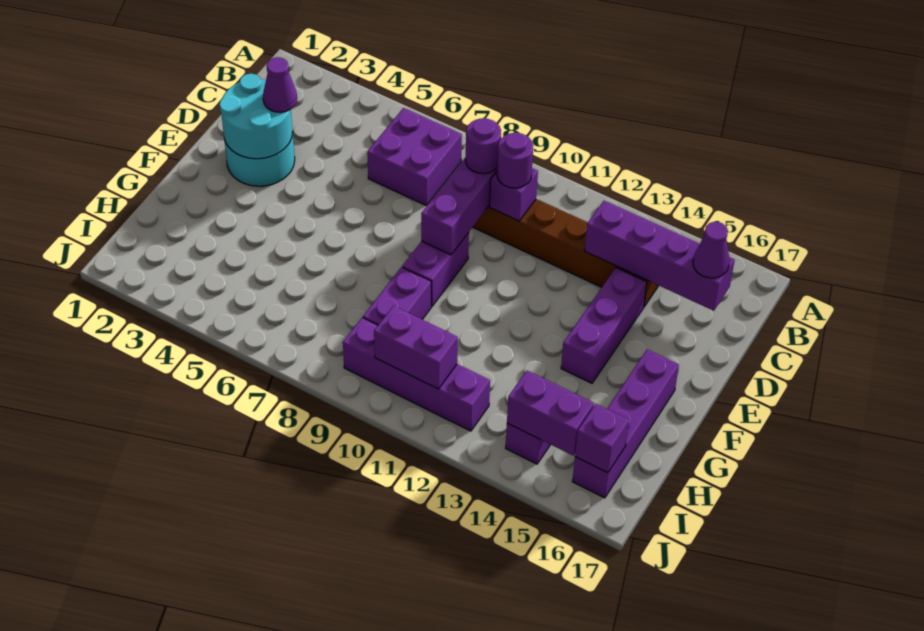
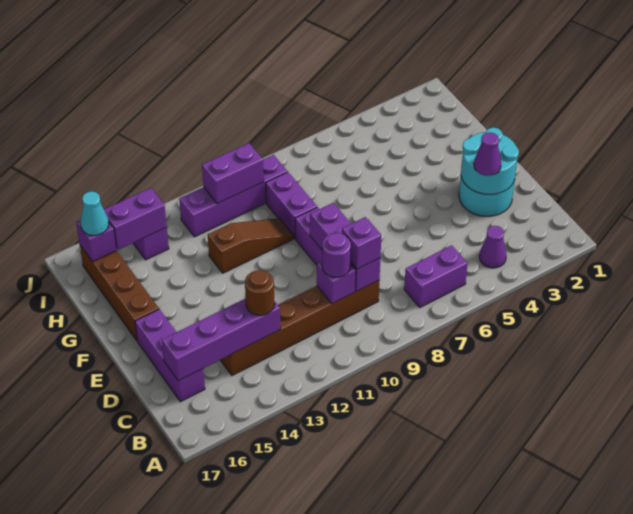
purple brick B6:C7 level 1 -> purple brick B6:B7 level 1
purple round brick C9 level 3 -> purple brick C9 level 3
none -> brown round brick C13 level 3
purple cone C16 level 3 -> purple cone B4 level 1
purple brick D14:F14 level 1 -> purple brick C16:E16 level 1
purple brick F16:I16 level 1 -> brown brick F16:I16 level 1
none -> brown slope G10:G12 level 1 top 12
none -> cyan cone I16 level 3

